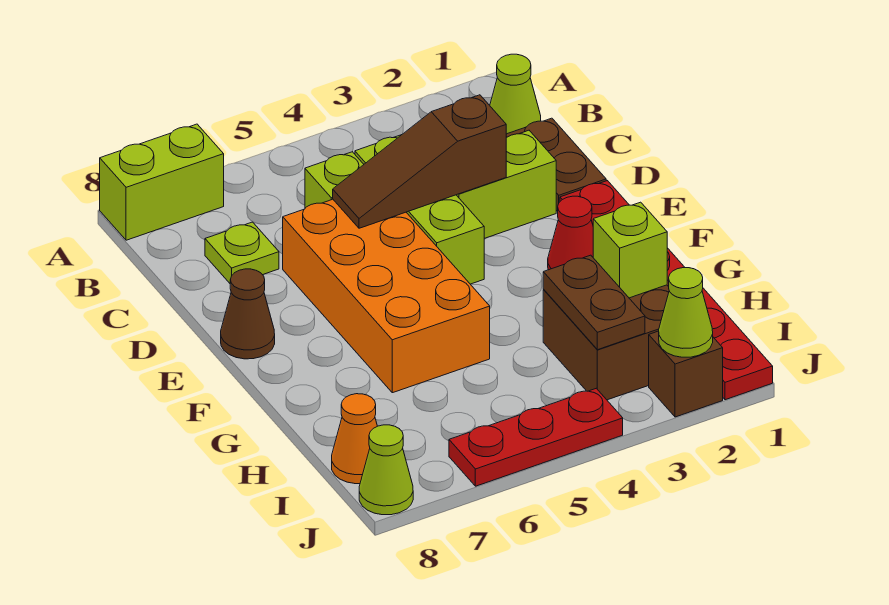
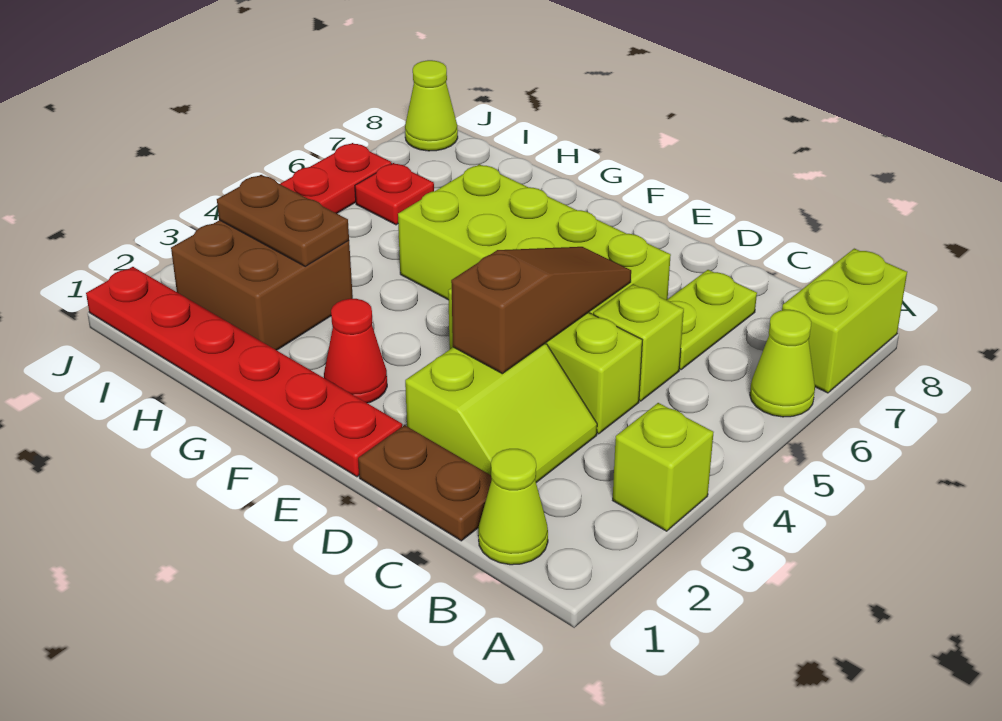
lime plate C7 level 1 -> lime plate C6:C7 level 1
orange brick D5:G6 level 1 -> lime brick D5:G6 level 1
brown cone E8 level 1 -> none
lime brick H2 level 2 -> lime brick A3 level 1
none -> red plate I6 level 1
orange cone I8 level 1 -> none
brown brick J2 level 1 -> none
lime cone J2 level 2 -> lime cone A6 level 1

